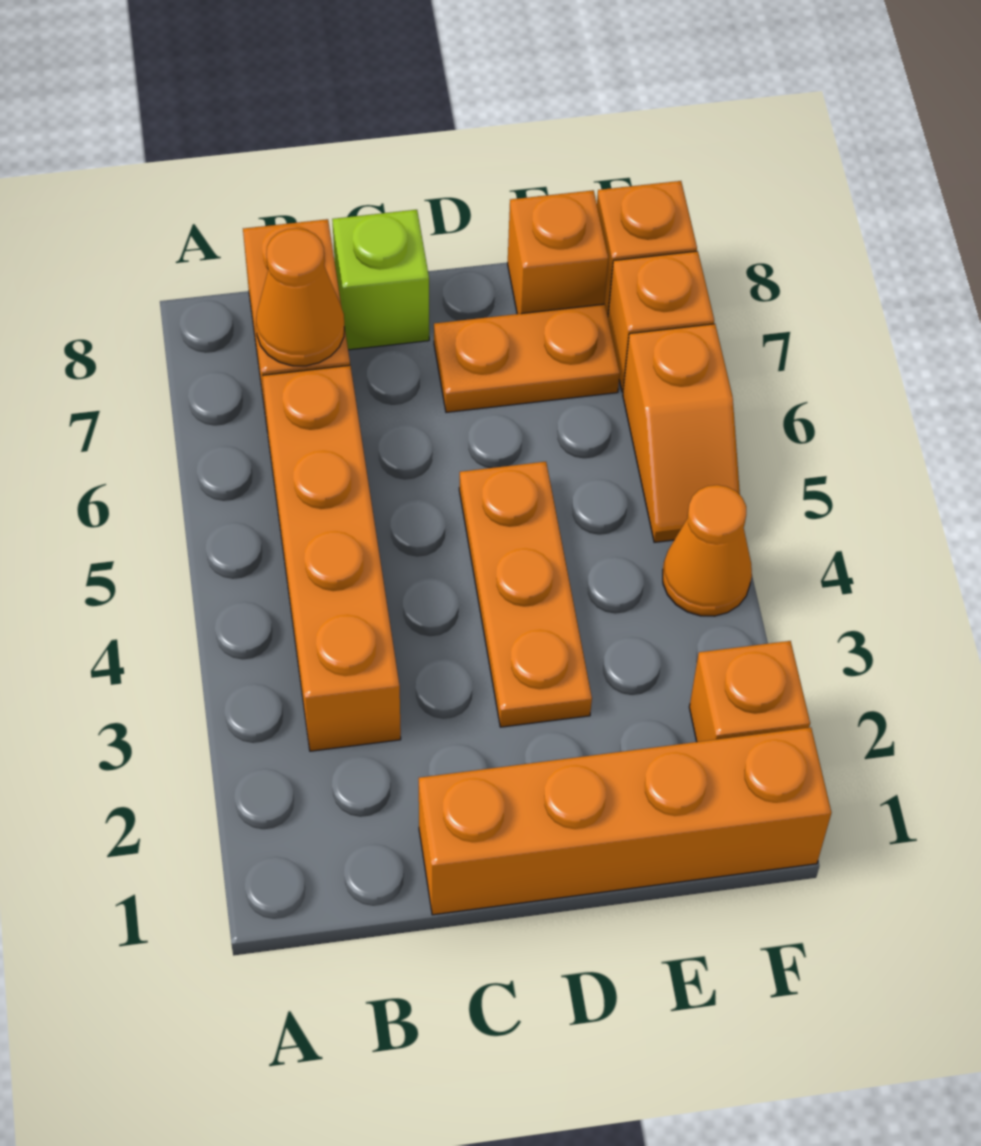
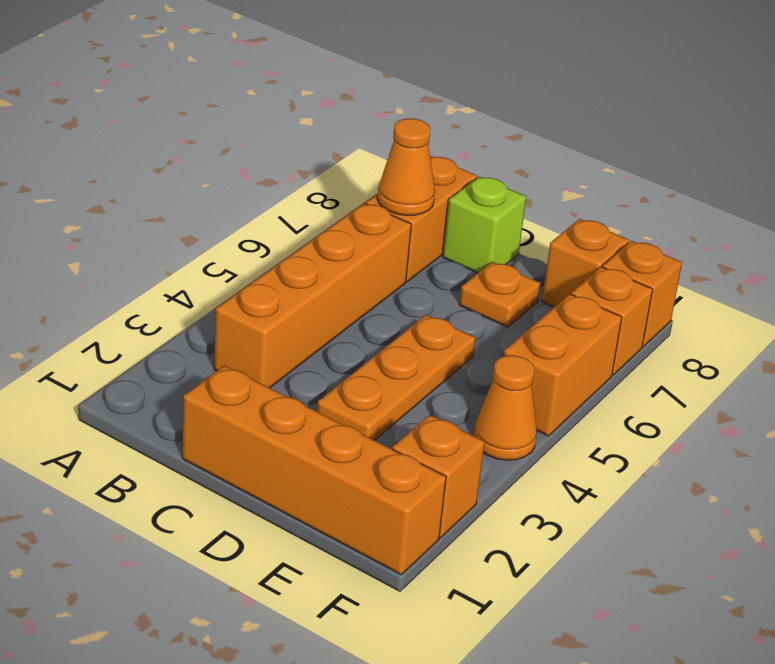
orange plate D7:E7 level 1 -> orange plate D7 level 1
orange slope F5:F6 level 1 top 6 -> orange brick F5:F6 level 1

